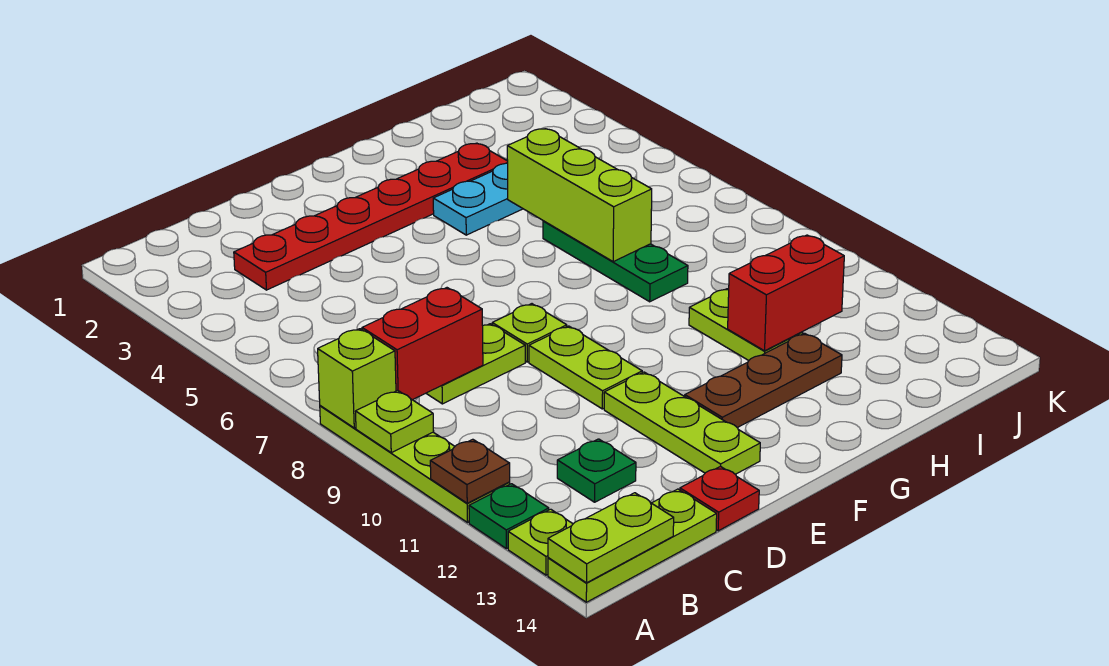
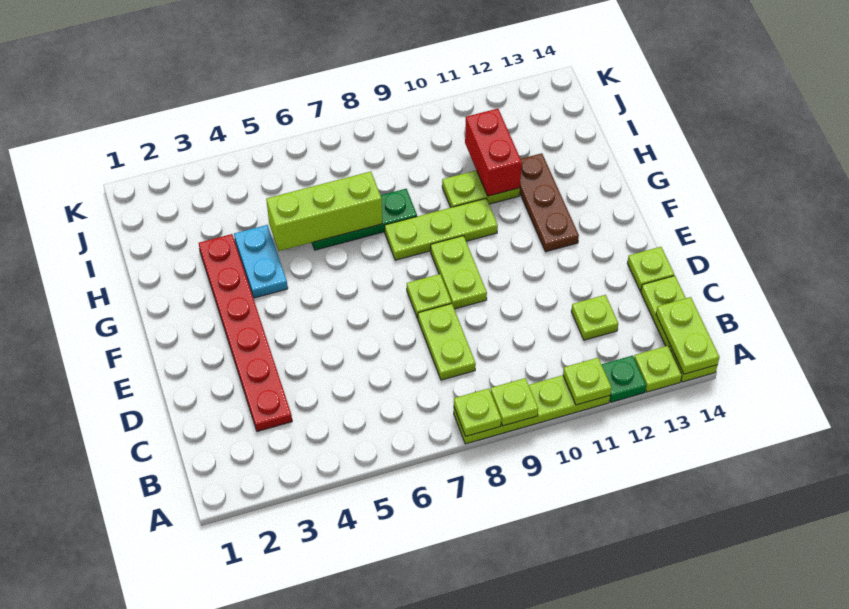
lime brick A8 level 2 -> lime plate A8 level 2
brown plate A11 level 2 -> lime plate A11 level 2
red brick B8:C8 level 2 -> none
green plate C12 level 1 -> lime plate C12 level 1
red plate D14 level 1 -> lime plate D14 level 1
lime plate E9:E10 level 1 -> lime plate E9:F9 level 1
lime plate E11:E13 level 1 -> lime plate G8:G10 level 1

